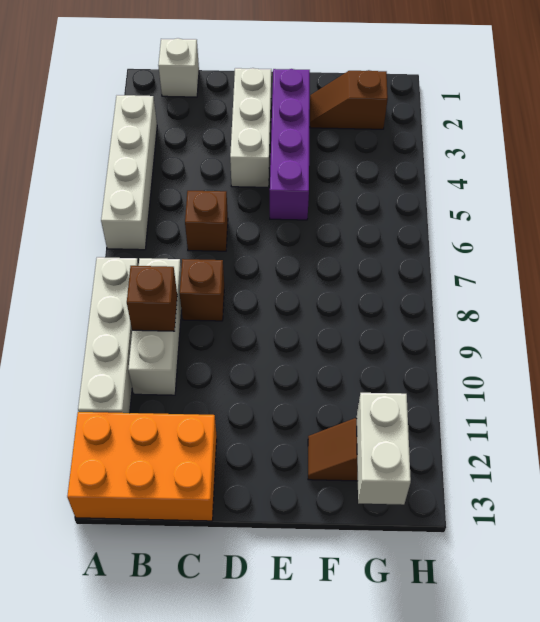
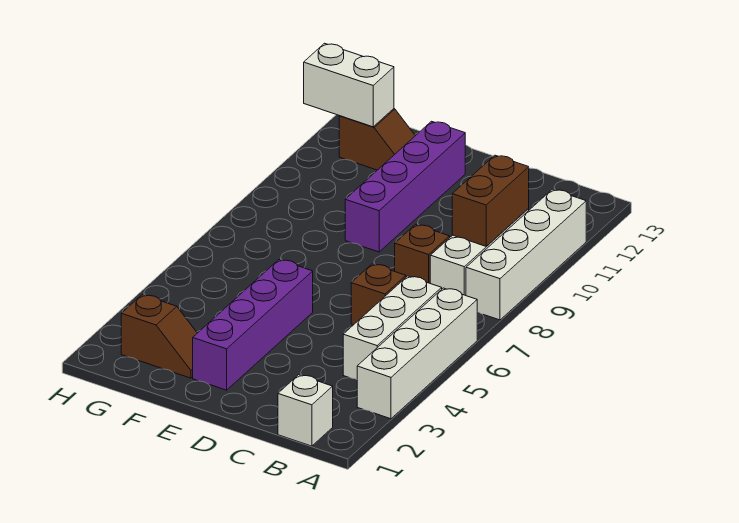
orange brick A12:C13 level 1 -> none
brown brick B9 level 2 -> brown brick B9:B10 level 2
white brick D2:D4 level 1 -> white brick B4:B6 level 1
none -> purple brick E9:E12 level 1
white brick G12:G13 level 2 -> white brick G12:H12 level 2

